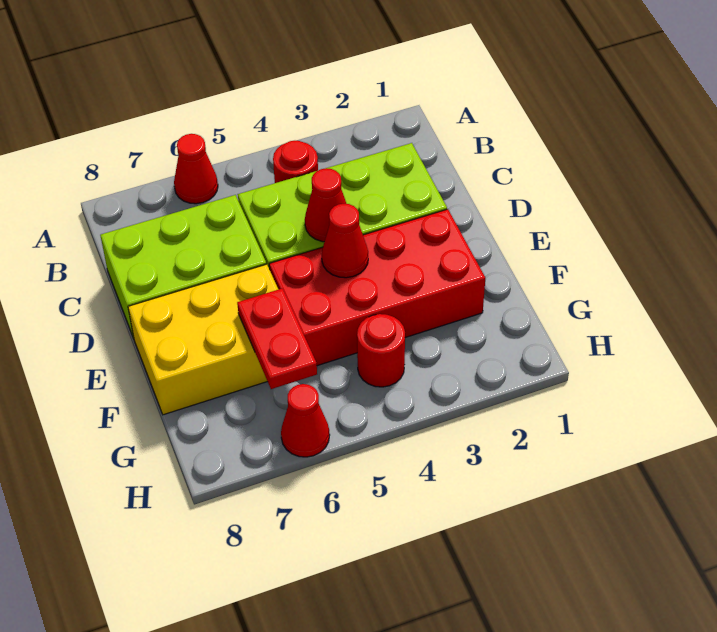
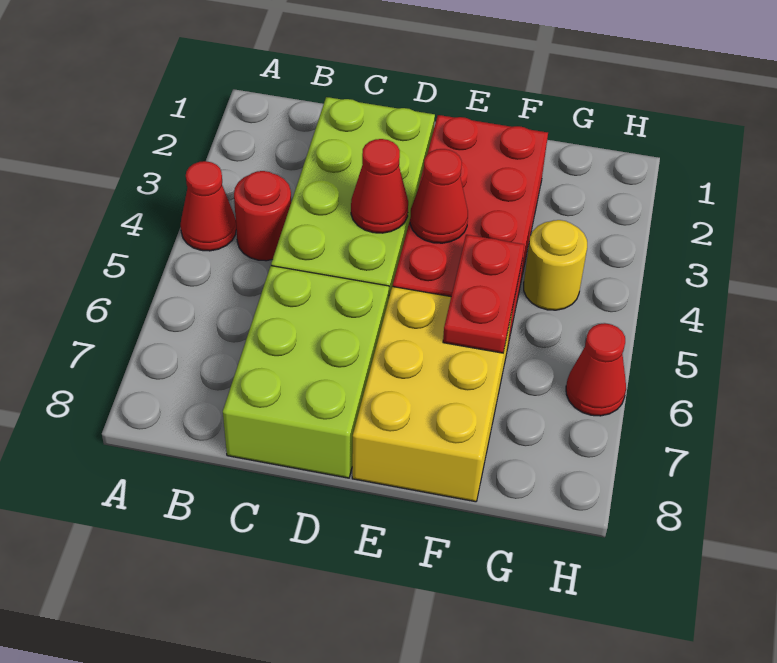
red cone A6 level 1 -> red cone A4 level 1
red plate F6:G6 level 2 -> red plate F5:F6 level 2
red round brick G4 level 1 -> yellow round brick G4 level 1

